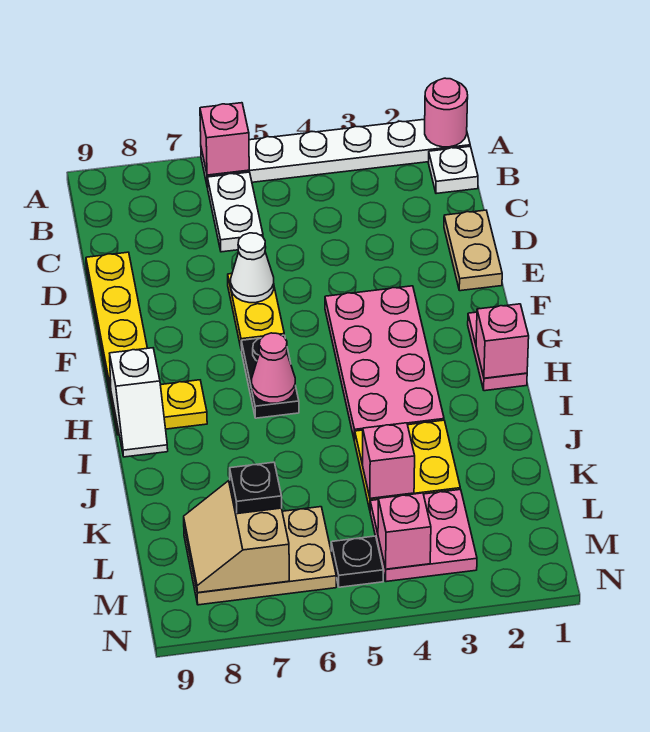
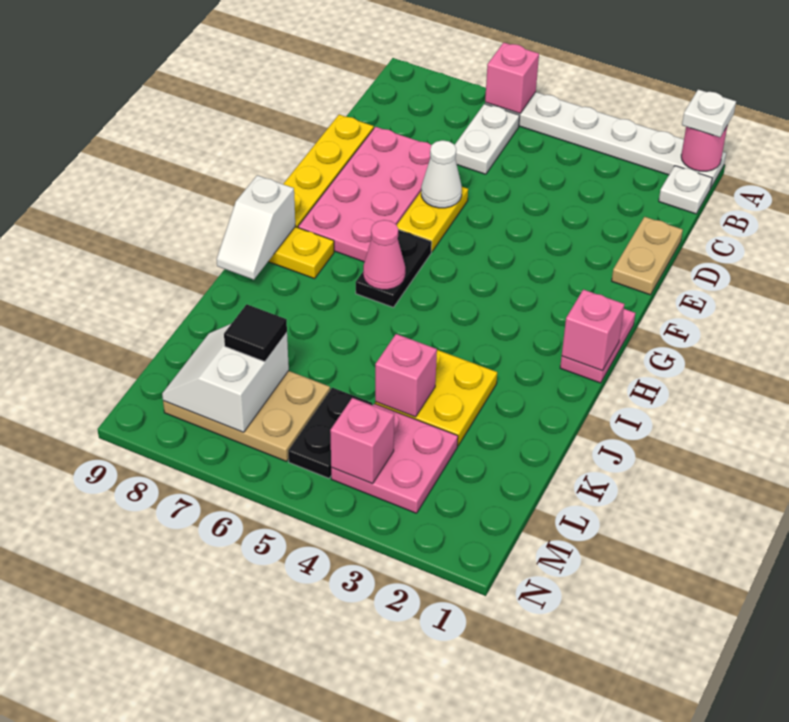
none -> white plate A1 level 3
pink plate F3:I4 level 1 -> pink plate D7:G8 level 1
tan slope L7:M8 level 2 top 7 -> white slope L7:M8 level 2 top 7
black plate L7 level 3 -> black tile L7 level 3
black plate M5 level 1 -> black plate L5:M5 level 1

